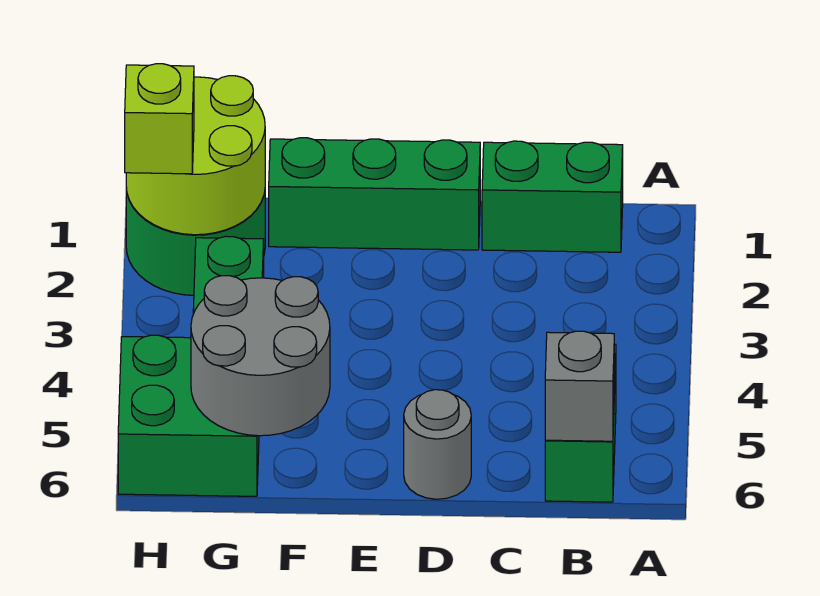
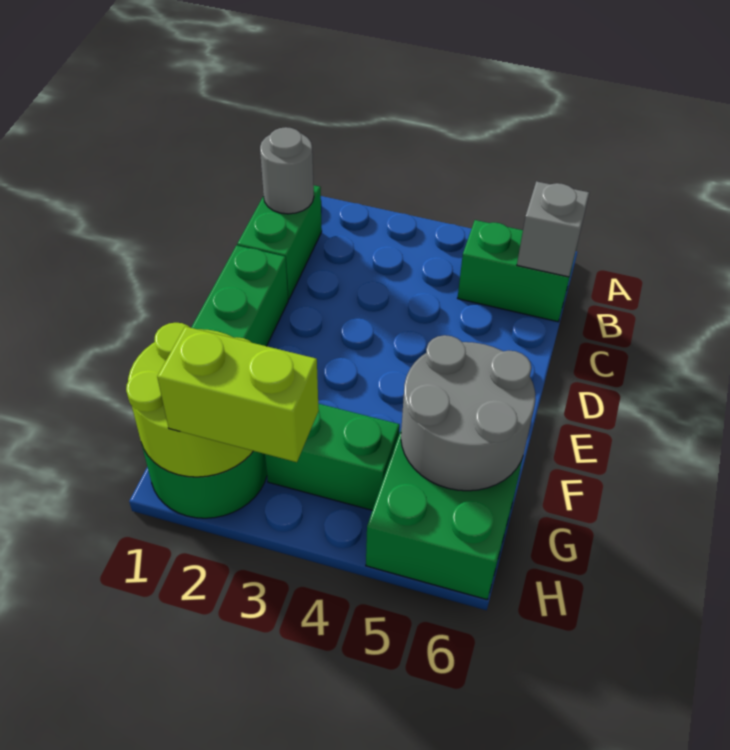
grey round brick D6 level 1 -> grey round brick B1 level 2
lime brick H2 level 3 -> lime brick H2:H3 level 3

